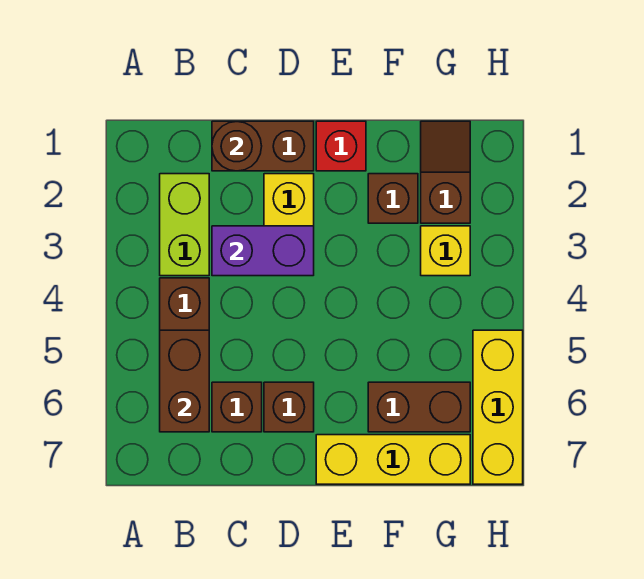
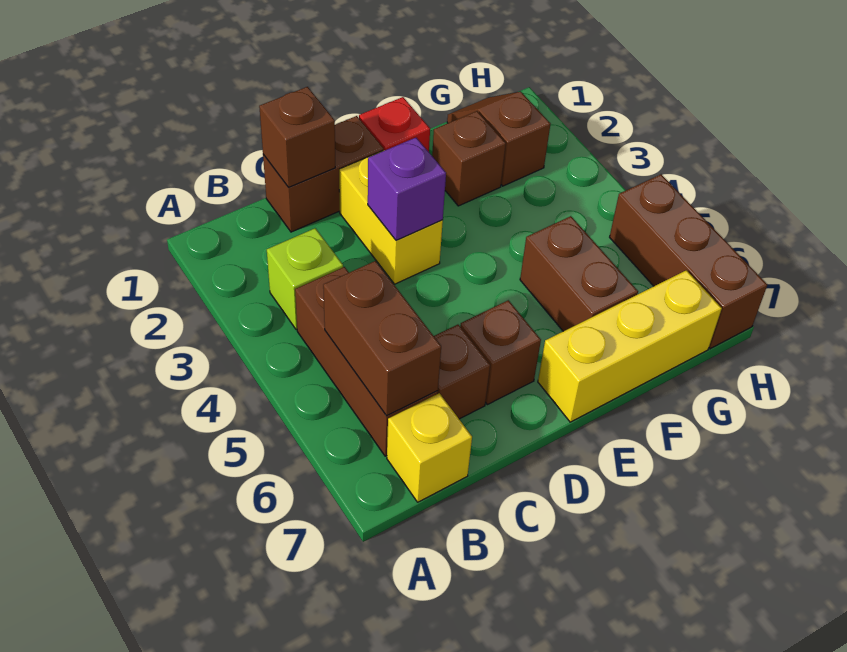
lime brick B2:B3 level 1 -> lime brick B3 level 1
brown round brick C1 level 2 -> brown brick C1 level 2
purple brick C3:D3 level 2 -> purple brick D3 level 2
brown brick F6:G6 level 1 -> brown brick F5:F6 level 1
yellow brick G3 level 1 -> yellow brick B7 level 1
yellow brick H5:H7 level 1 -> brown brick H5:H7 level 1

